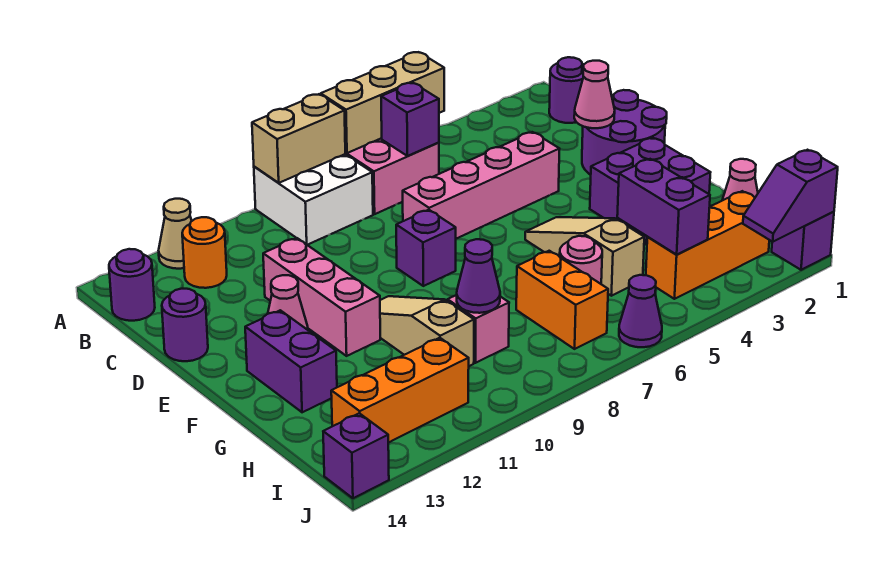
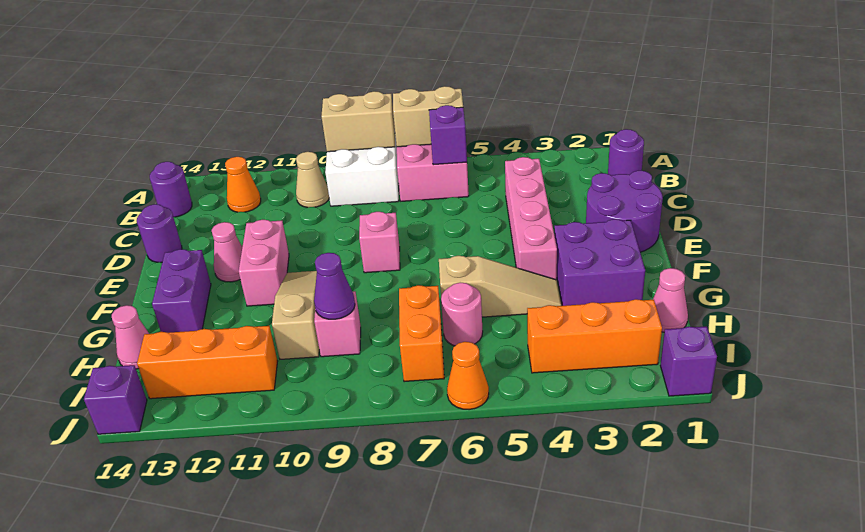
tan brick A5:A7 level 2 -> tan brick A6:A7 level 2
tan cone A12 level 1 -> tan cone B10 level 1
orange round brick B12 level 1 -> orange cone B12 level 1
pink cone D2 level 2 -> pink cone H14 level 1
pink brick D4:D7 level 1 -> pink brick C4:F4 level 1
pink brick D11:F11 level 1 -> pink brick E11:F11 level 1
purple brick E8 level 1 -> pink brick E8 level 1
tan slope F5:H5 level 1 top H -> tan slope G4:G6 level 1 top 6
purple brick H4:I4 level 2 -> none
purple slope J1:J2 level 2 top 1 -> none
purple cone J6 level 1 -> orange cone J6 level 1

